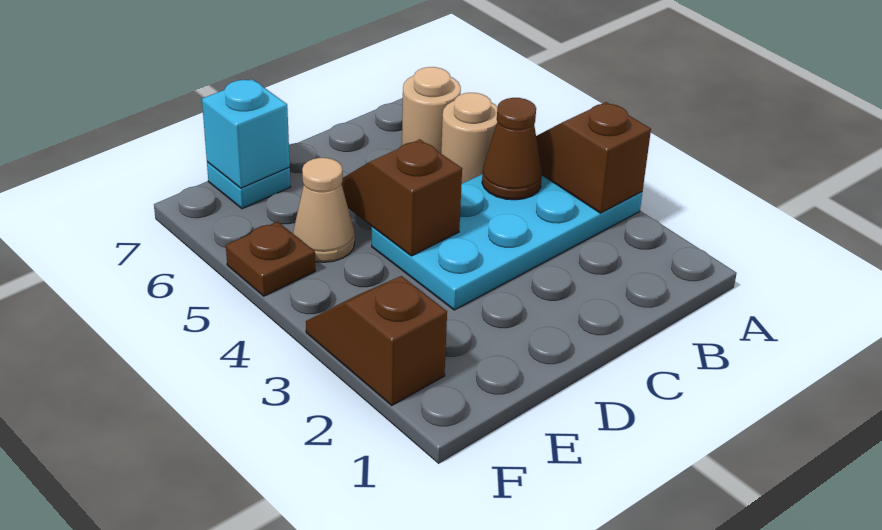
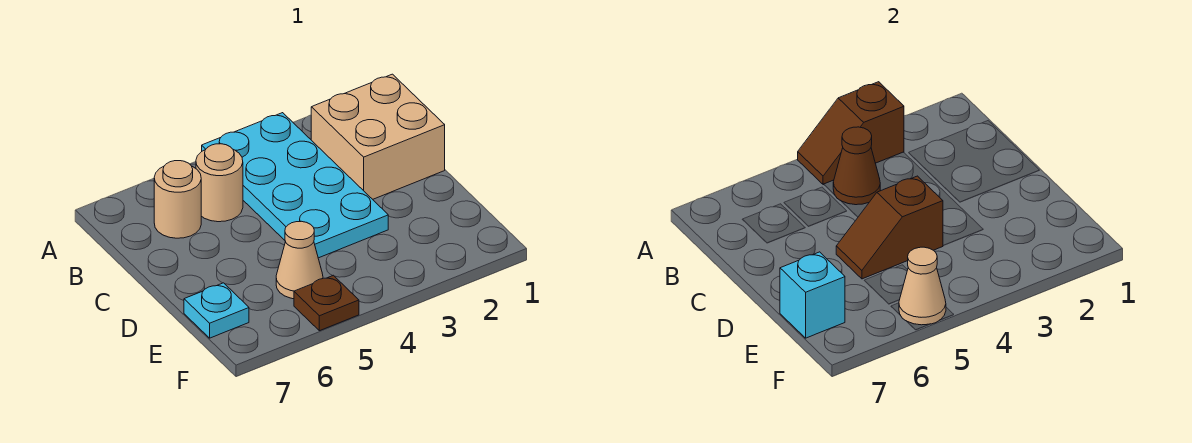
none -> tan brick B1:C2 level 1
brown slope F2:F3 level 1 top 2 -> none
none -> tan cone F5 level 2

